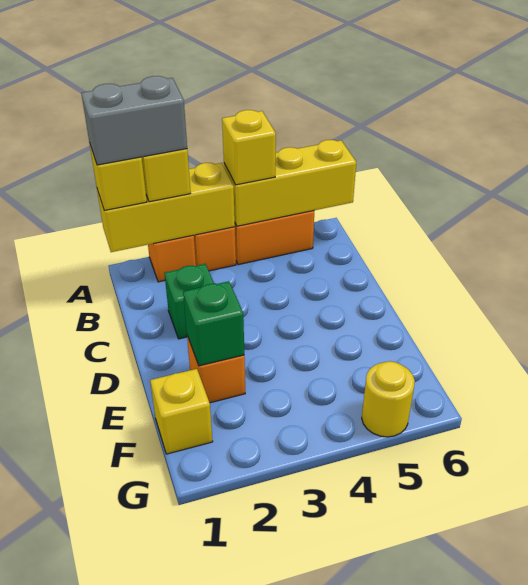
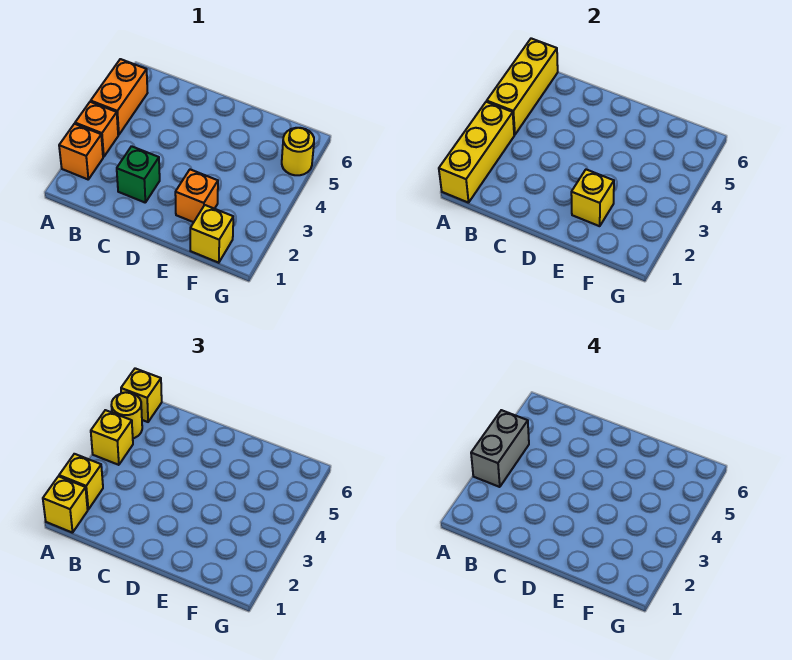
grey brick A1:A2 level 4 -> grey brick A3:A4 level 4
none -> yellow round brick A5 level 3
none -> yellow brick A6 level 3
green brick E2 level 2 -> yellow brick E2 level 2

